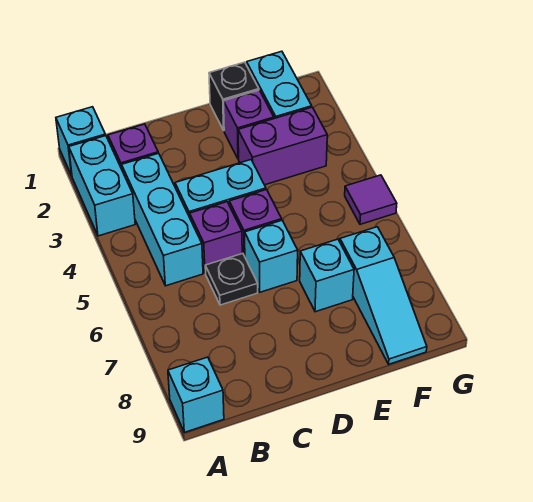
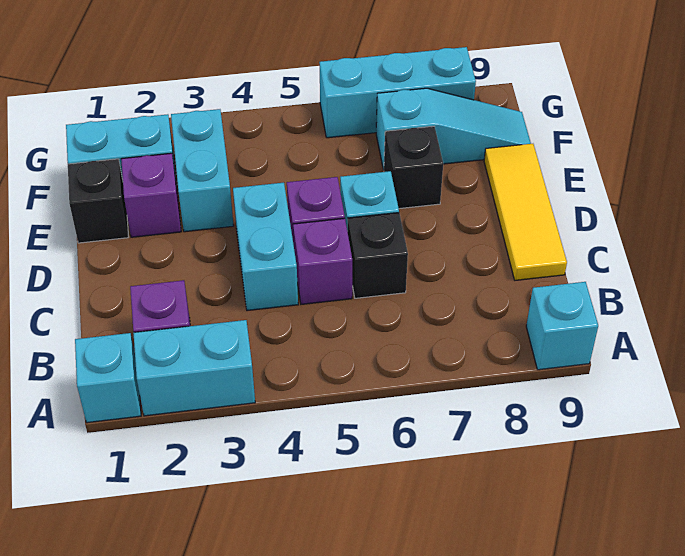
cyan brick B3:B5 level 1 -> cyan brick G6:G8 level 1
black plate C6 level 1 -> black brick C6 level 1
none -> yellow tile C9:E9 level 1
purple brick E3:F3 level 1 -> cyan brick E3:F3 level 1
cyan brick E7 level 1 -> black brick E7 level 1
purple tile G5 level 1 -> none

